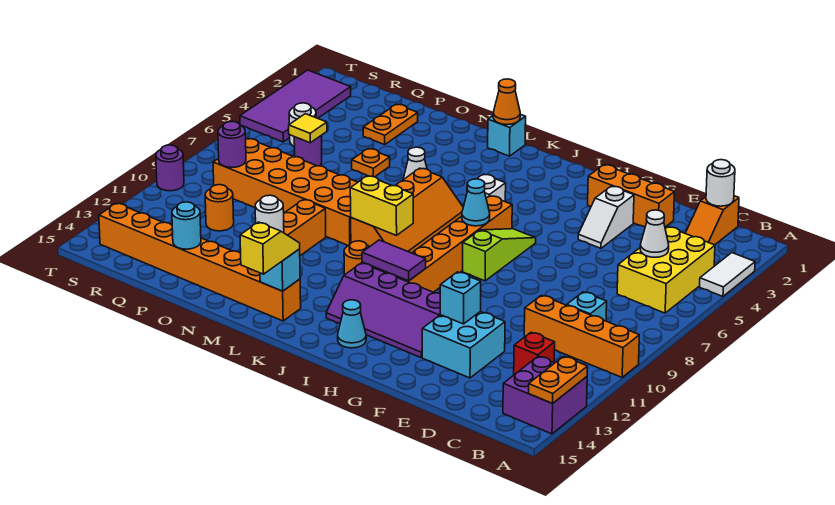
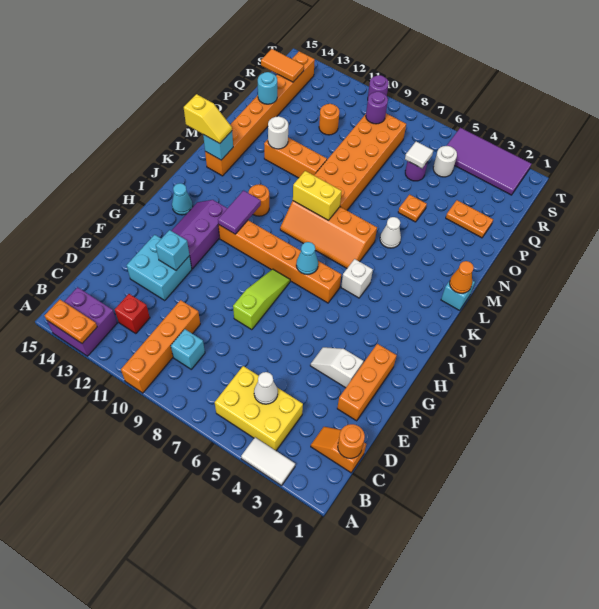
white round brick C1 level 2 -> orange round brick C1 level 2
purple slope G12:J13 level 1 top 12 -> purple slope G12:I13 level 1 top 12
lime slope H6:H8 level 1 top 8 -> lime slope F8:H8 level 1 top F
yellow brick K9:L9 level 2 -> yellow brick L8:L9 level 2
yellow tile Q6 level 2 -> white tile Q6 level 2
none -> orange tile R14:R15 level 2

